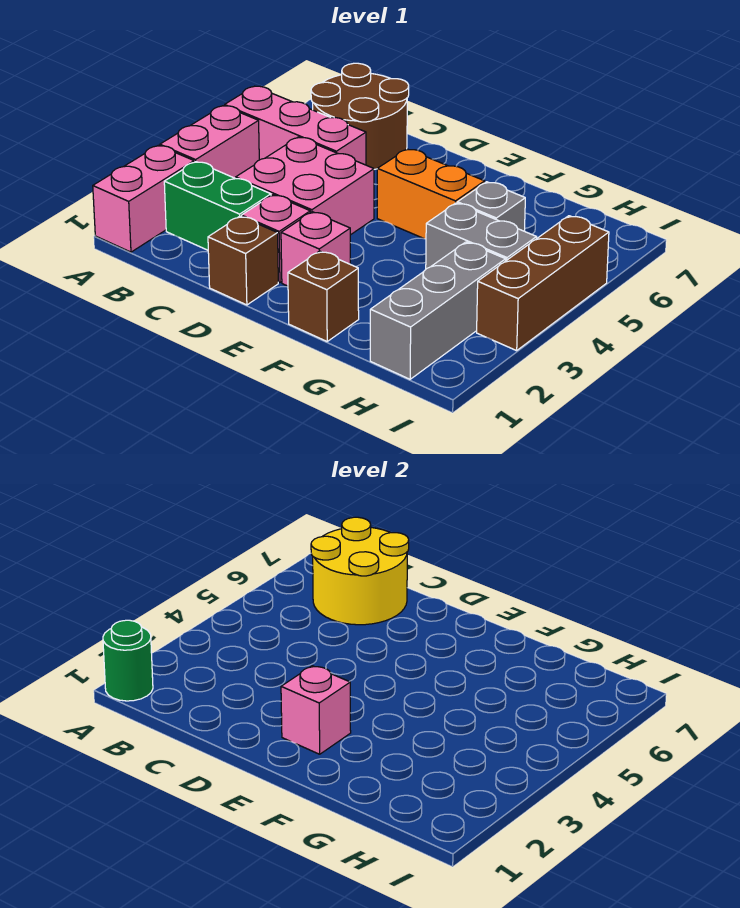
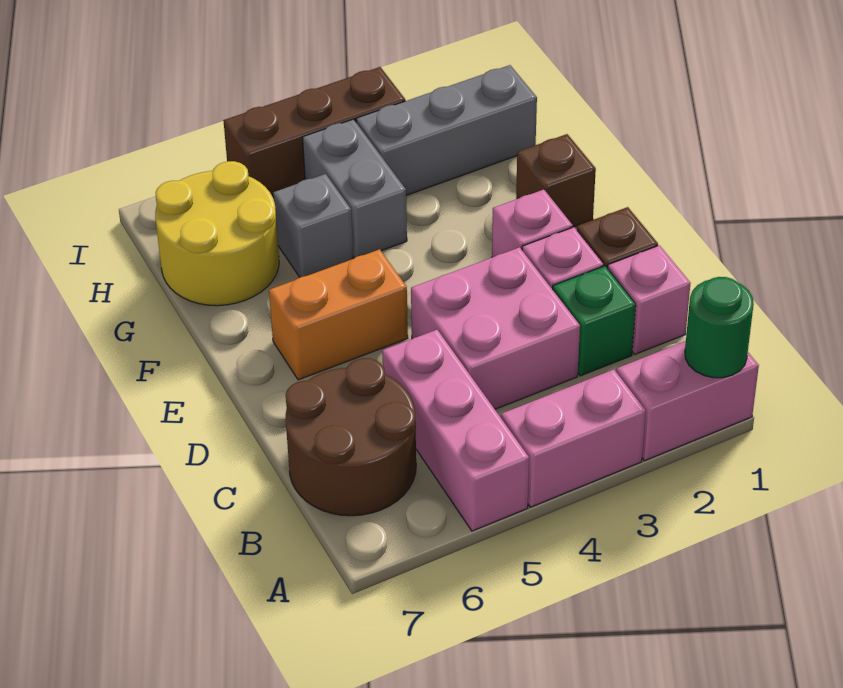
green brick B2:C2 level 1 -> green brick C2 level 1
yellow round brick B6:C7 level 2 -> yellow round brick G6:H7 level 1
pink brick E2 level 2 -> pink brick C1 level 1
orange brick E5:F5 level 1 -> orange brick E5:E6 level 1

